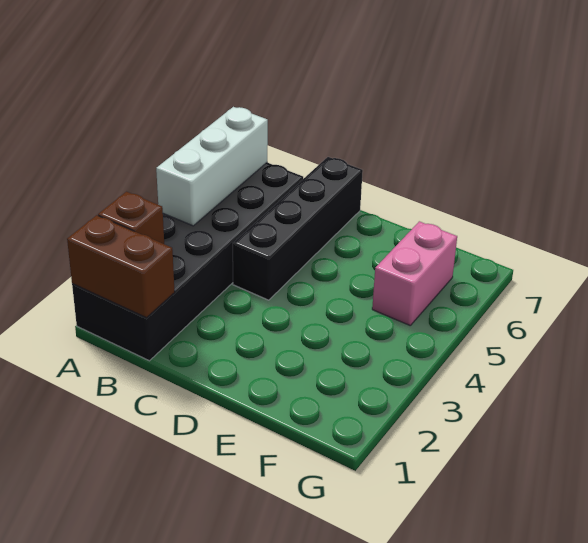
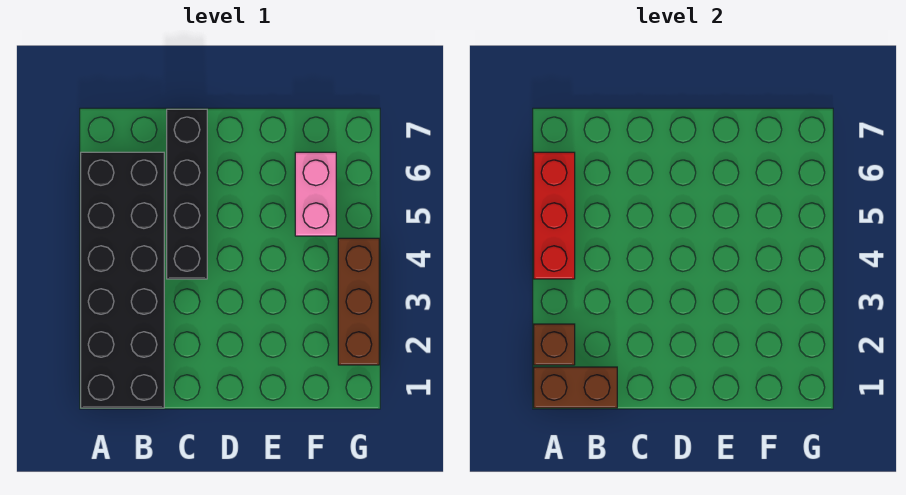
white brick A4:A6 level 2 -> red brick A4:A6 level 2
none -> brown brick G2:G4 level 1

